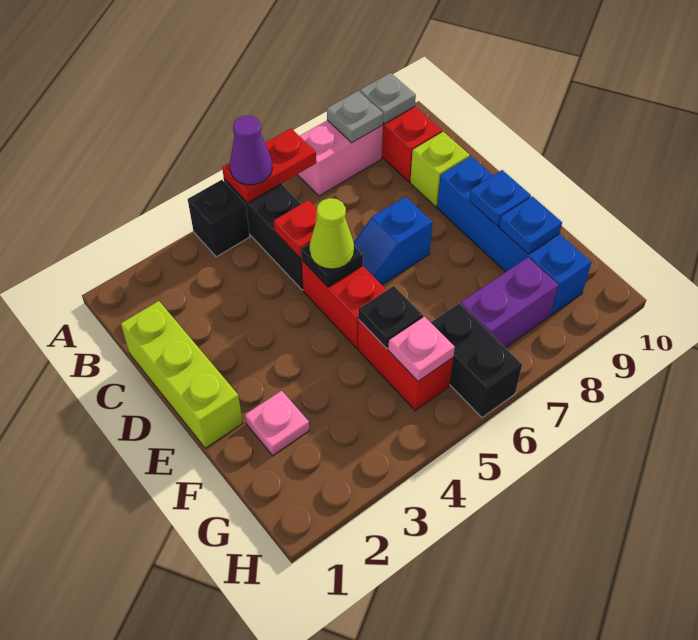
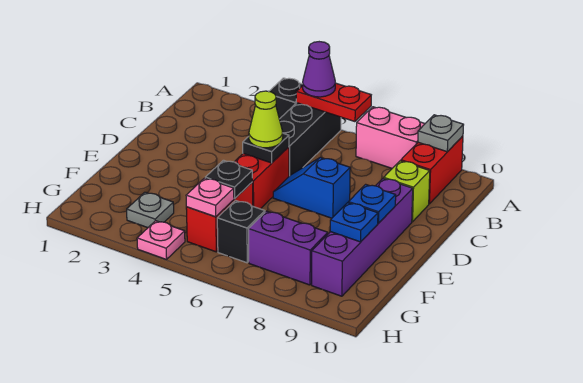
grey plate A8 level 2 -> grey plate G3 level 1
lime brick C1:E1 level 1 -> none
red plate C5 level 2 -> none
blue brick D9:G9 level 1 -> purple brick D9:G9 level 1
pink plate F2 level 1 -> pink plate H4 level 1
black brick G6:H6 level 1 -> black brick G6 level 1

